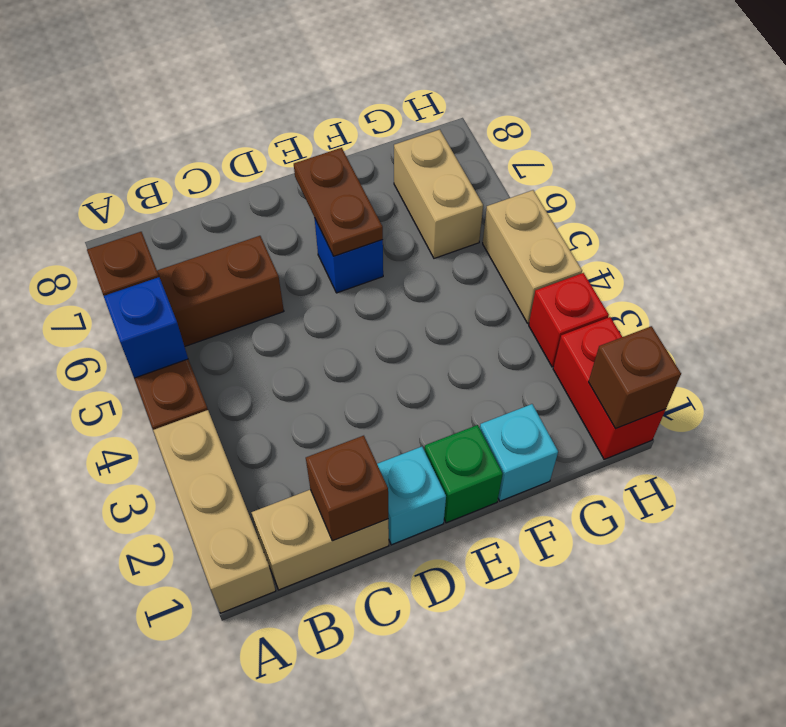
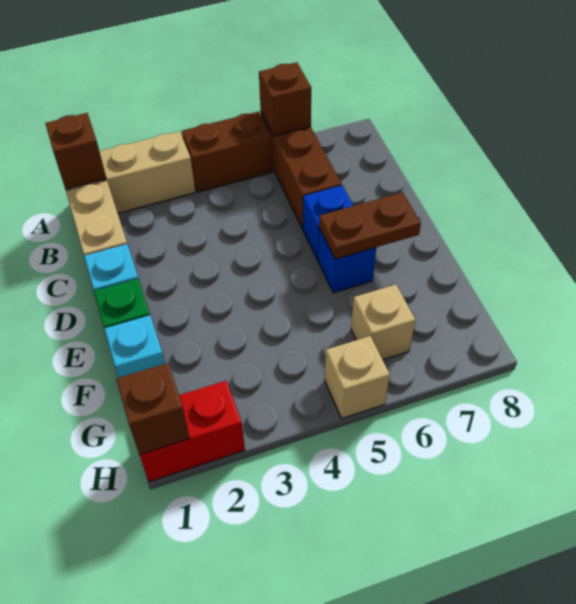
blue brick A5 level 2 -> blue brick D6 level 1
brown brick C1 level 2 -> brown brick A1 level 2
tan brick G6:G7 level 1 -> tan brick G6 level 1
red brick H3 level 1 -> none
tan brick H4:H5 level 1 -> tan brick H5 level 1

